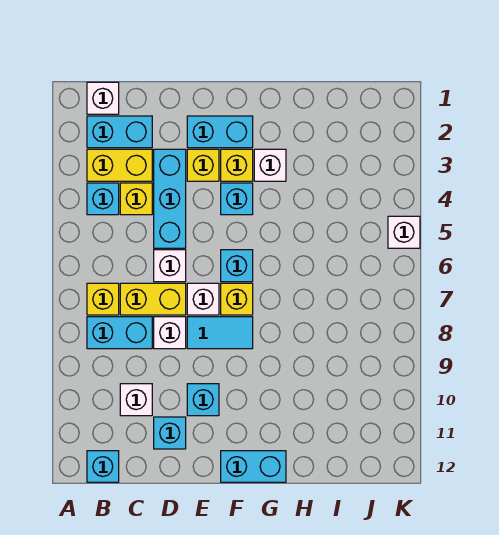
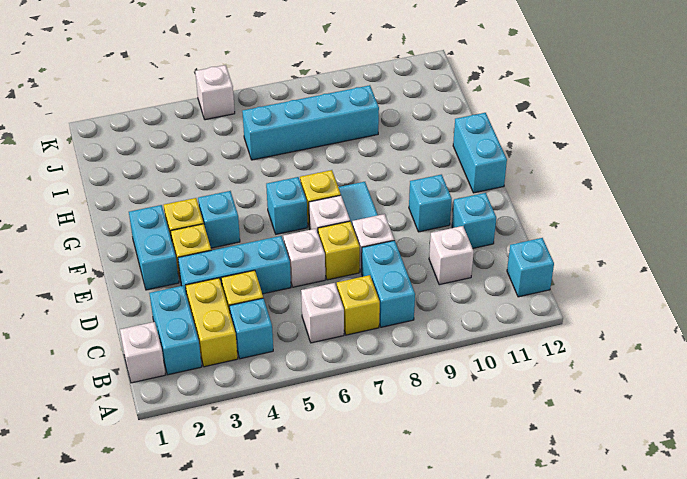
yellow brick C7:D7 level 1 -> yellow brick D7 level 1
white brick G3 level 1 -> white brick B6 level 1
none -> cyan brick I6:I9 level 1

